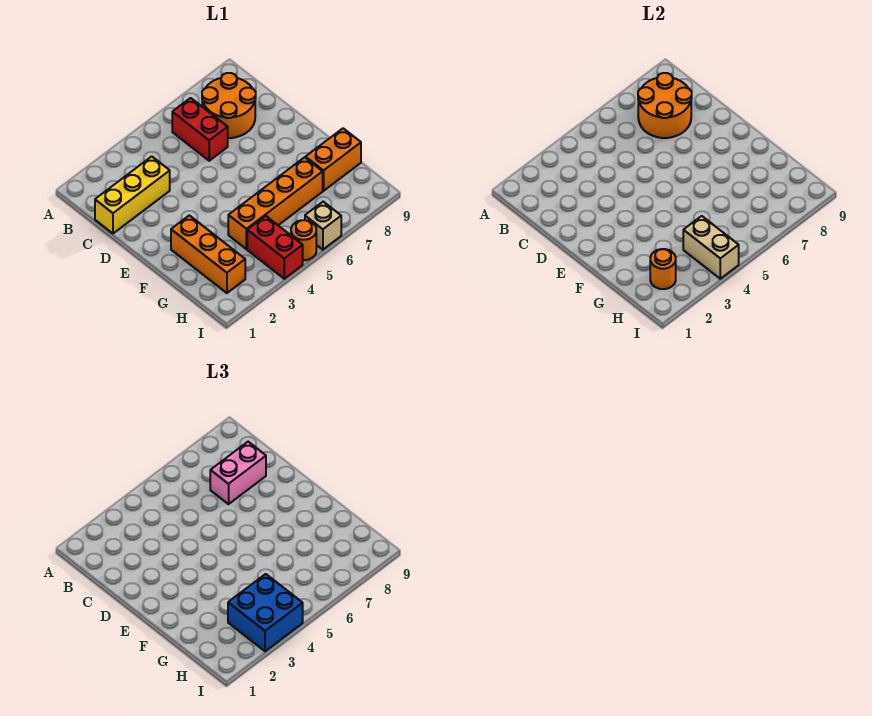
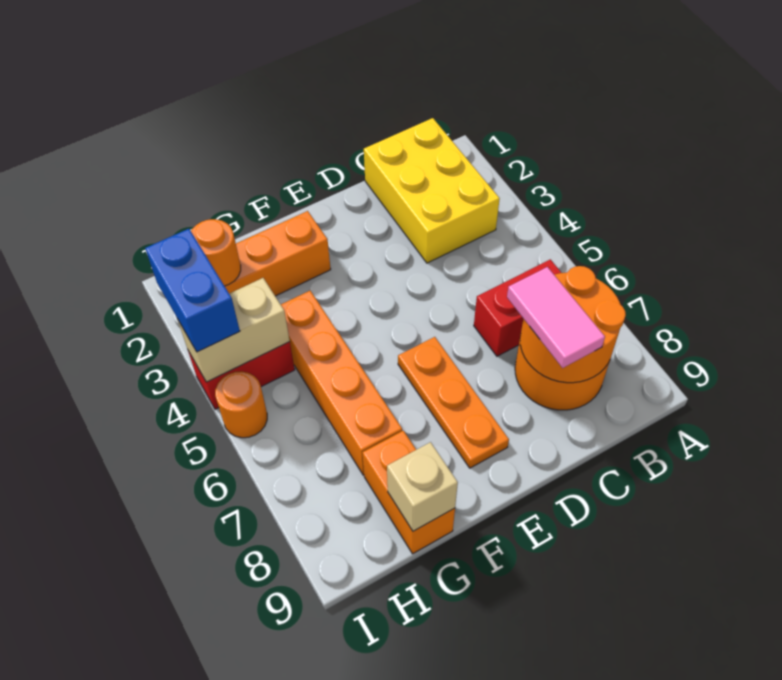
yellow brick C1:C3 level 1 -> yellow brick B1:C3 level 1
pink brick C7:C8 level 3 -> pink tile C7:C8 level 3
none -> orange plate E6:E8 level 1
blue brick H3:I4 level 3 -> blue brick I3:I4 level 3
tan brick I6 level 1 -> tan brick G9 level 2

